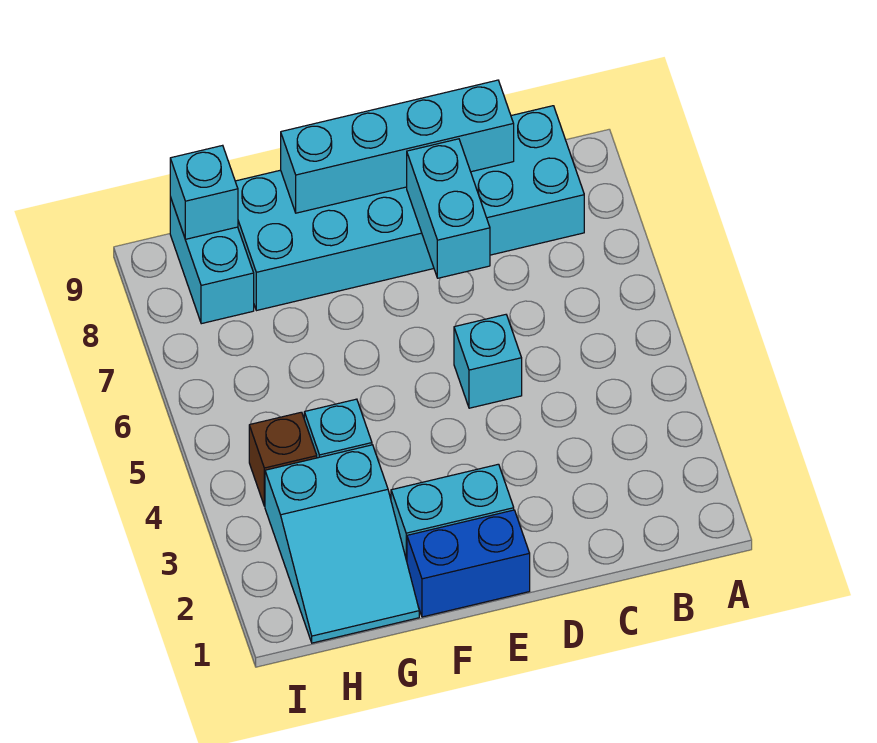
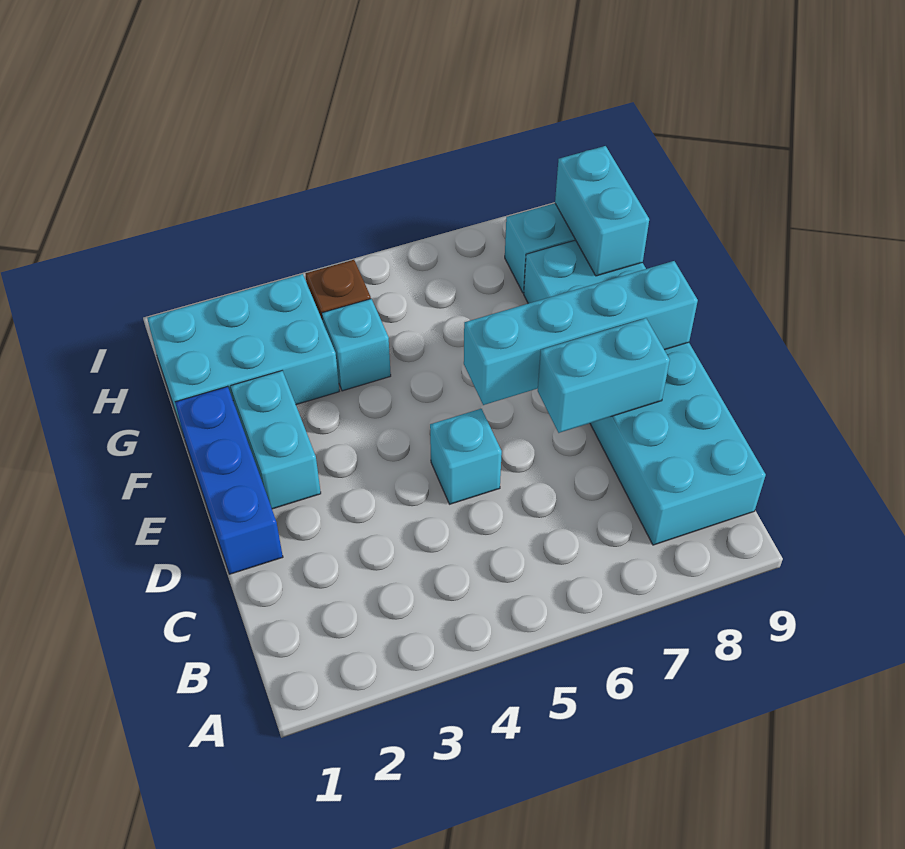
cyan brick C9:F9 level 2 -> cyan brick E6:E9 level 2
blue brick E1:F1 level 1 -> blue brick D1:F1 level 1
cyan slope G1:H3 level 1 top 3 -> cyan brick G1:H3 level 1
cyan brick H9 level 2 -> cyan brick G9:H9 level 2

